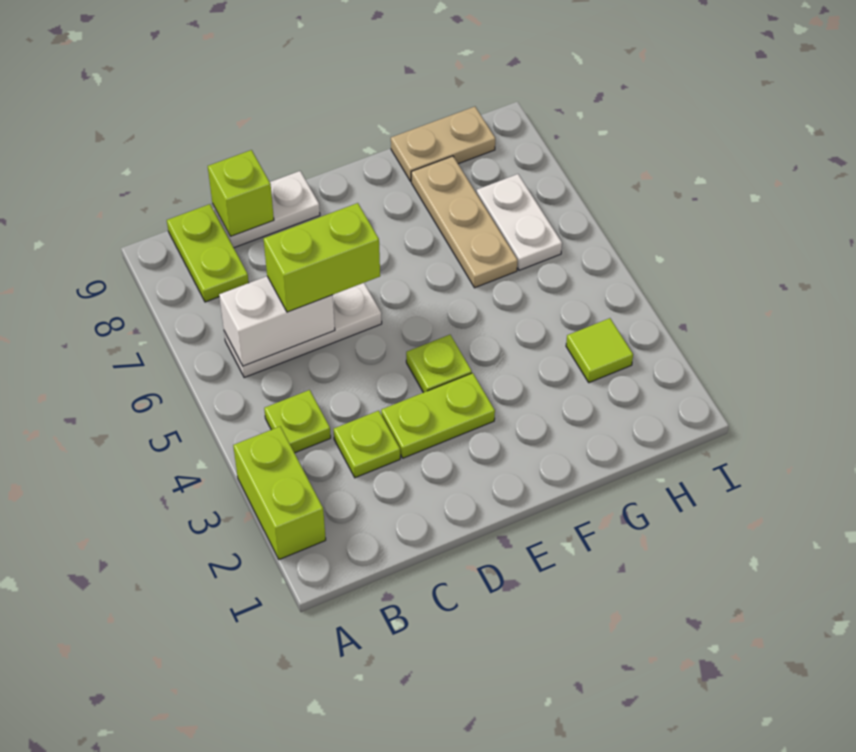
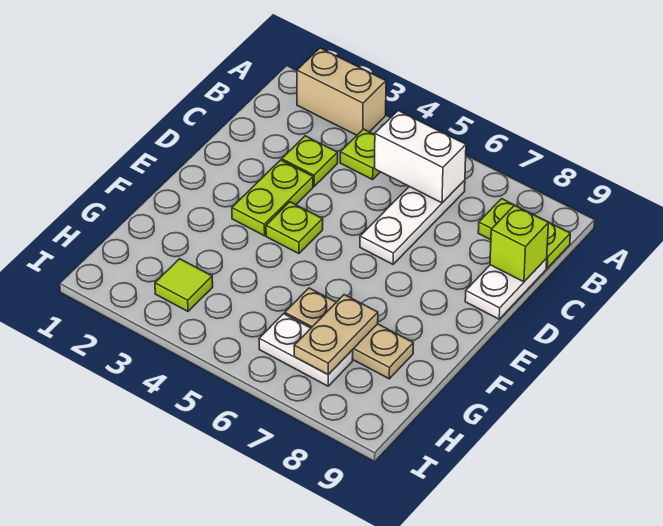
lime brick A2:A3 level 1 -> tan brick A2:A3 level 1
white brick B6:C6 level 2 -> white brick B5:B6 level 2
lime brick C6:D6 level 3 -> none
tan plate G9:H9 level 1 -> tan plate G7:H7 level 2

